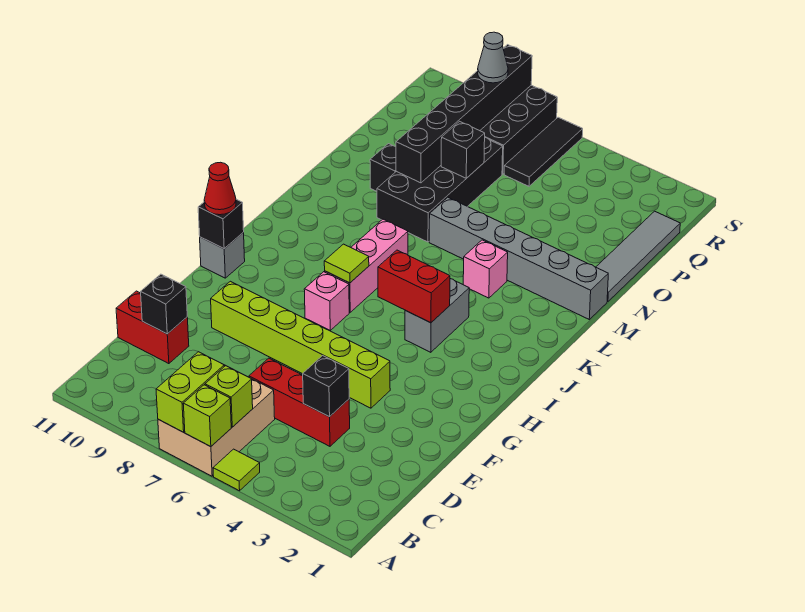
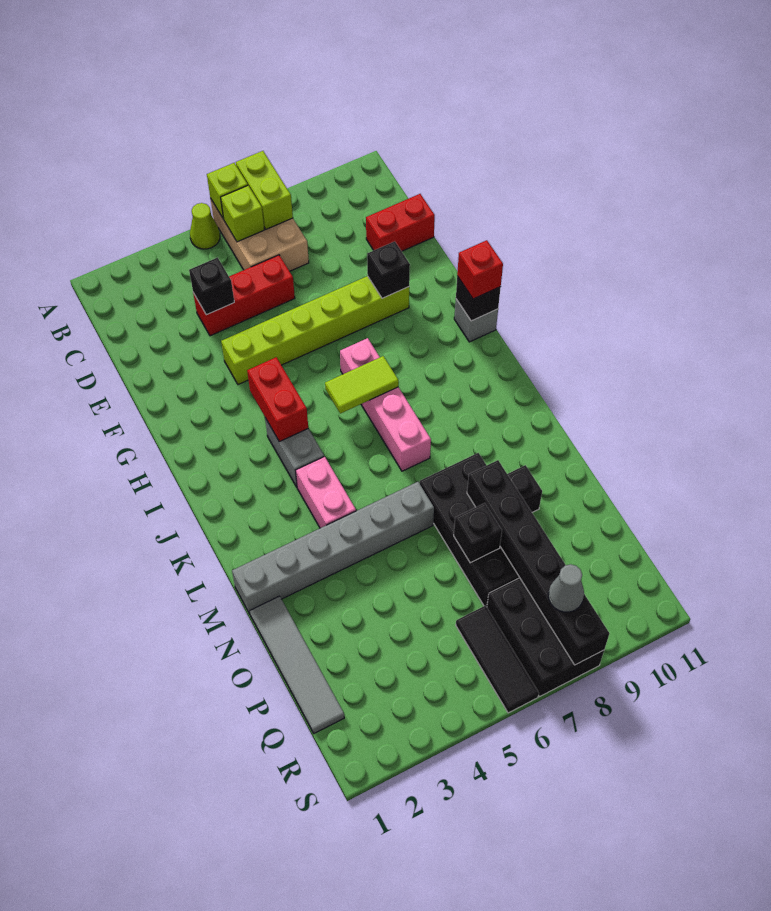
lime tile A5 level 1 -> lime cone A5 level 1
black brick D10 level 2 -> black brick F9 level 2
red cone H11 level 3 -> red brick H11 level 3
red brick I4:I5 level 2 -> red brick H4:I4 level 2
lime tile I7 level 2 -> lime tile I6:I7 level 2
pink brick L4 level 1 -> pink brick K4:L4 level 1

